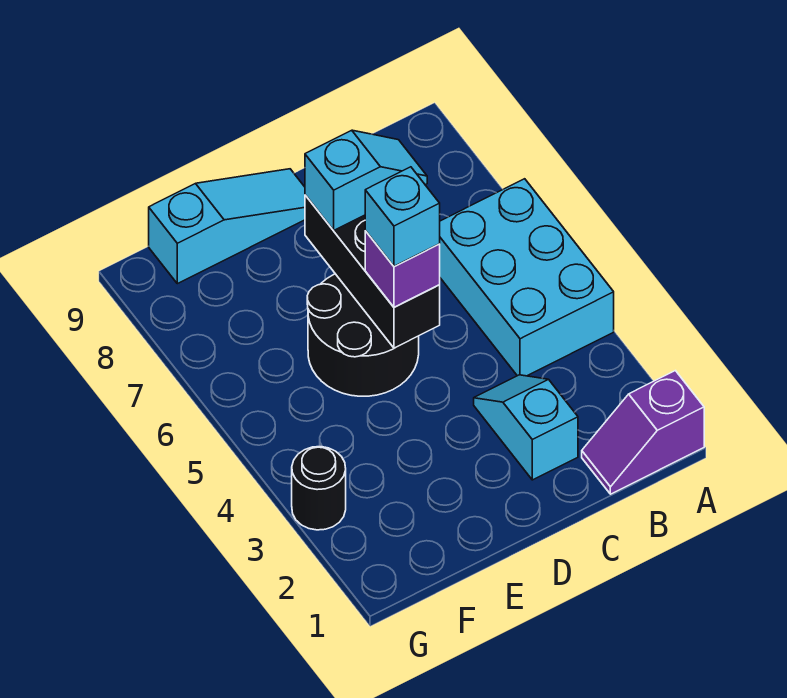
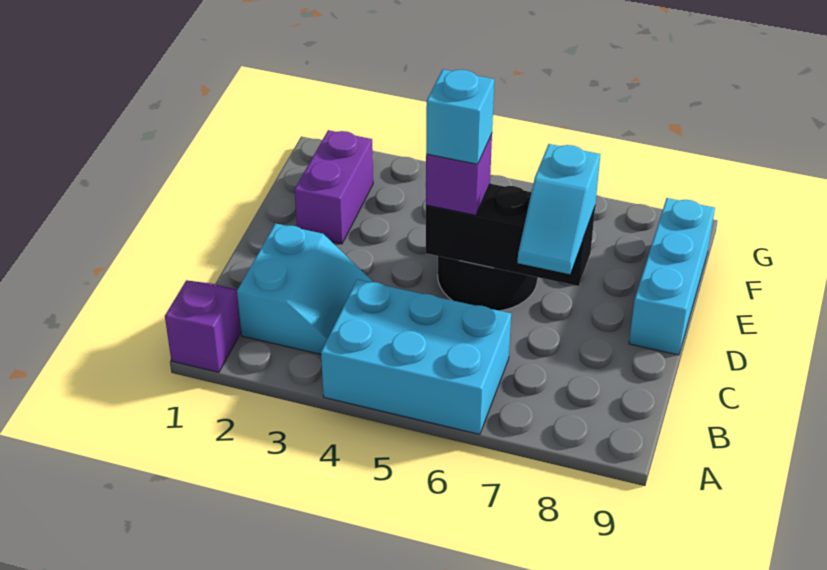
cyan slope C2:C3 level 1 top 2 -> cyan slope B2:C3 level 1 top 2
cyan slope D9:F9 level 1 top F -> cyan brick D9:F9 level 1
none -> purple brick E2:F2 level 1
black round brick G3 level 1 -> none

